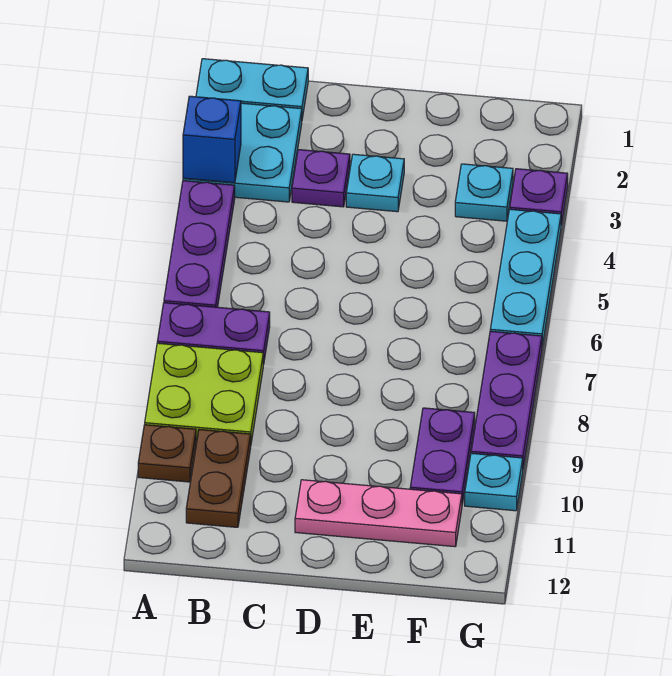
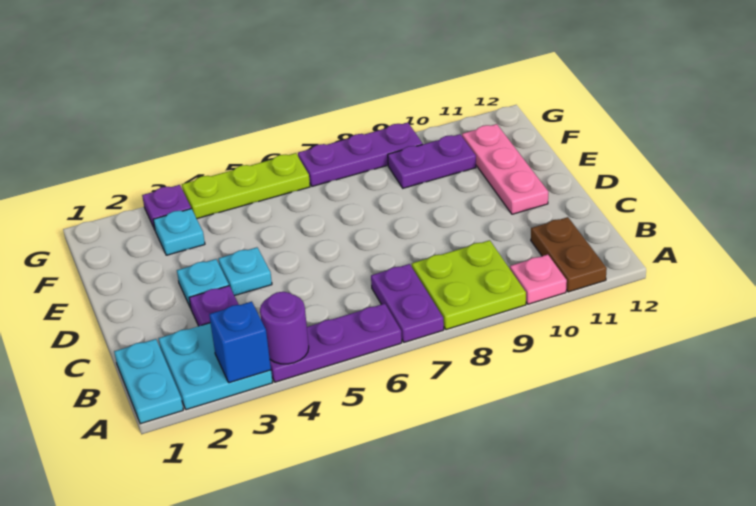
none -> purple round brick A4 level 2
brown plate A10 level 1 -> pink plate A10 level 1
brown plate B10:B11 level 1 -> brown plate A11:B11 level 1
cyan plate G4:G6 level 1 -> lime plate G4:G6 level 1
cyan plate G10 level 1 -> cyan plate D4 level 1

